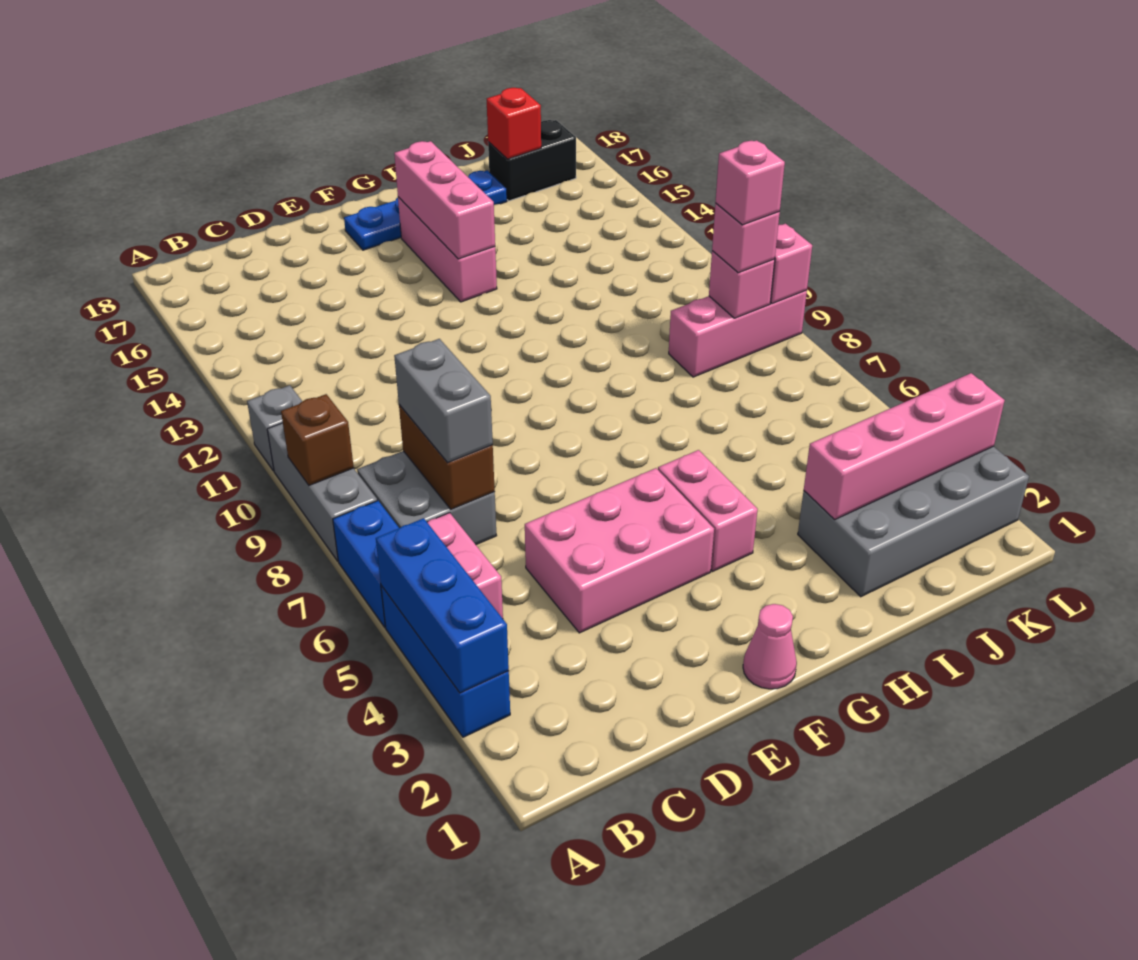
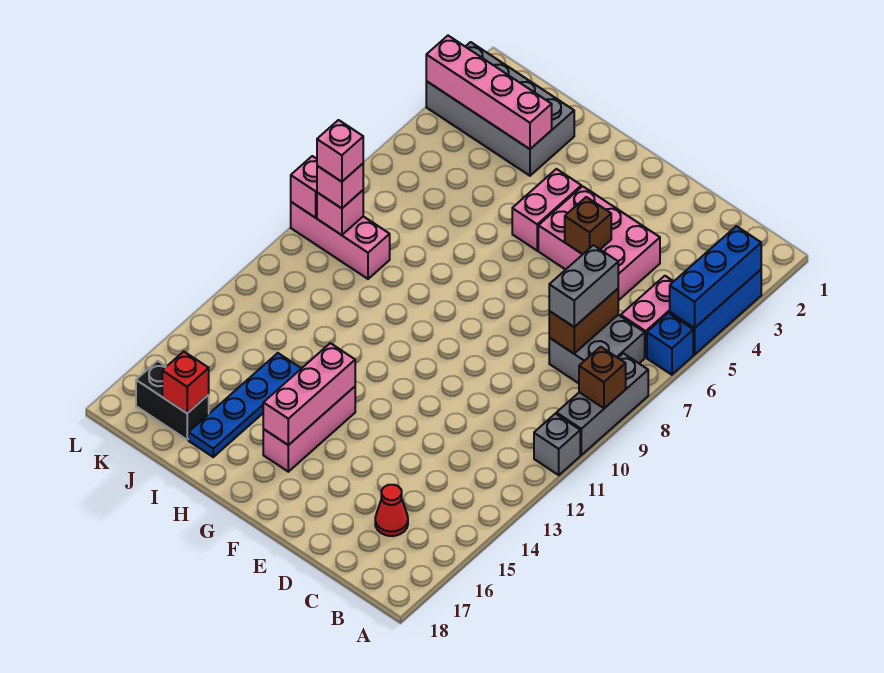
blue brick A6:A7 level 1 -> blue brick A6 level 1
none -> red cone C16 level 1
none -> brown brick E5 level 2
pink cone F1 level 1 -> none
blue plate F17:I17 level 1 -> blue plate I14:I17 level 1

